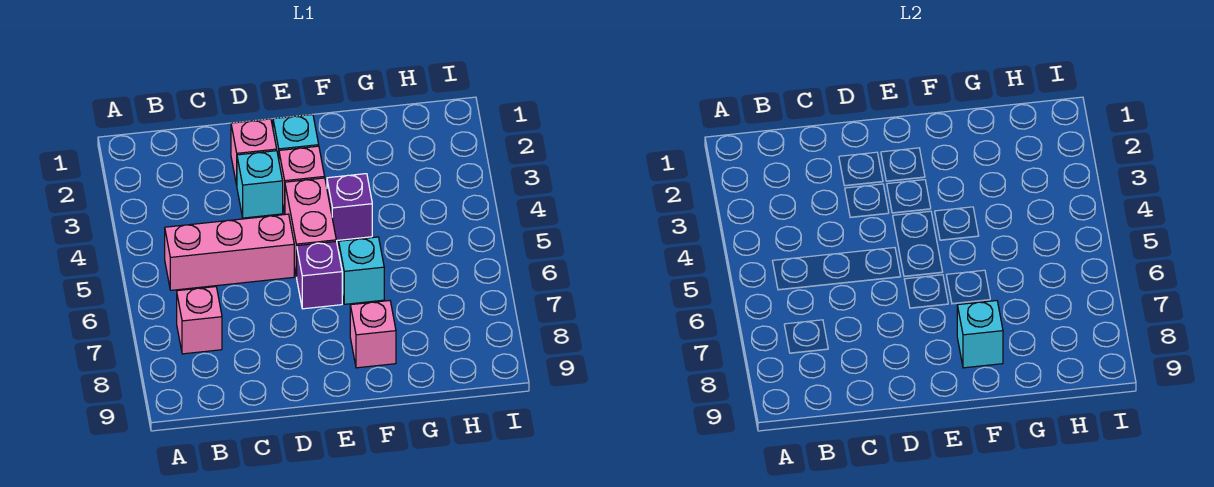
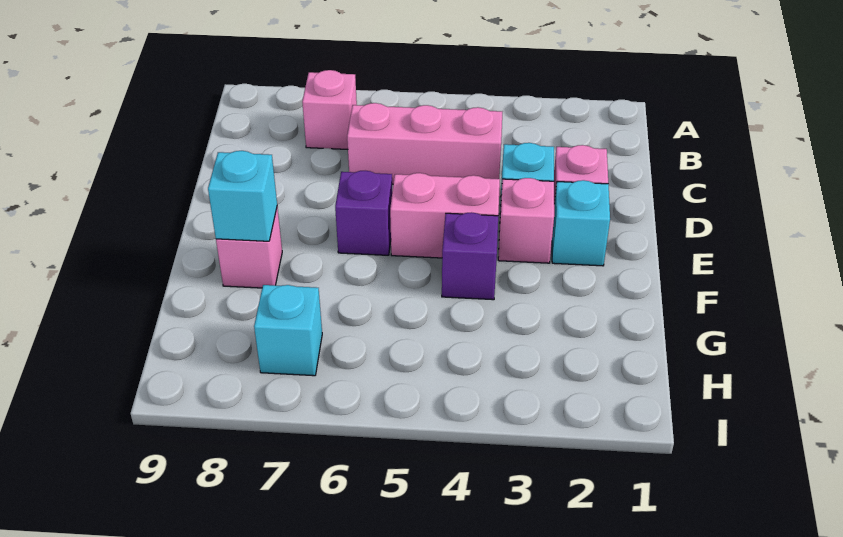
pink brick B5:D5 level 1 -> pink brick C4:C6 level 1
cyan brick F6 level 1 -> cyan brick H7 level 1

